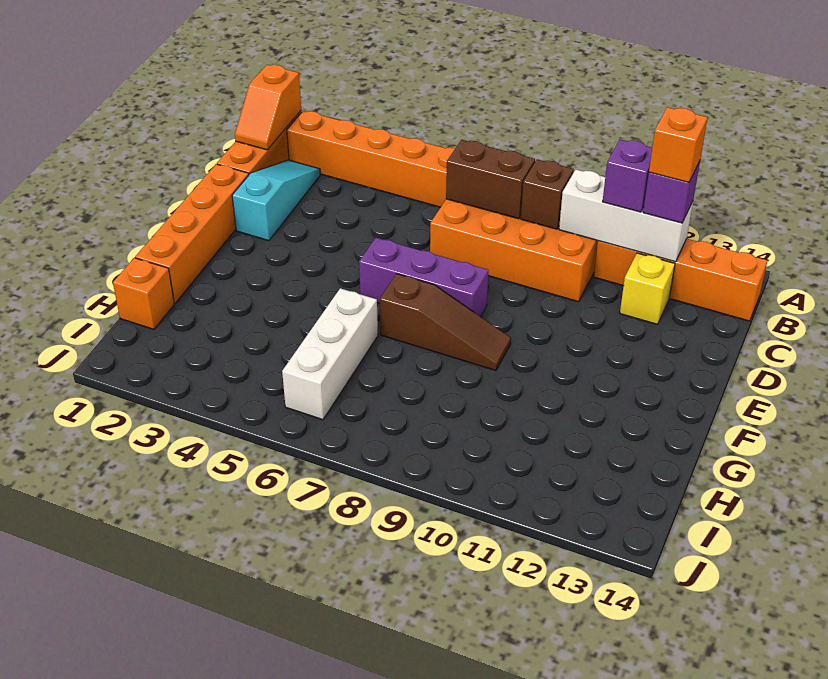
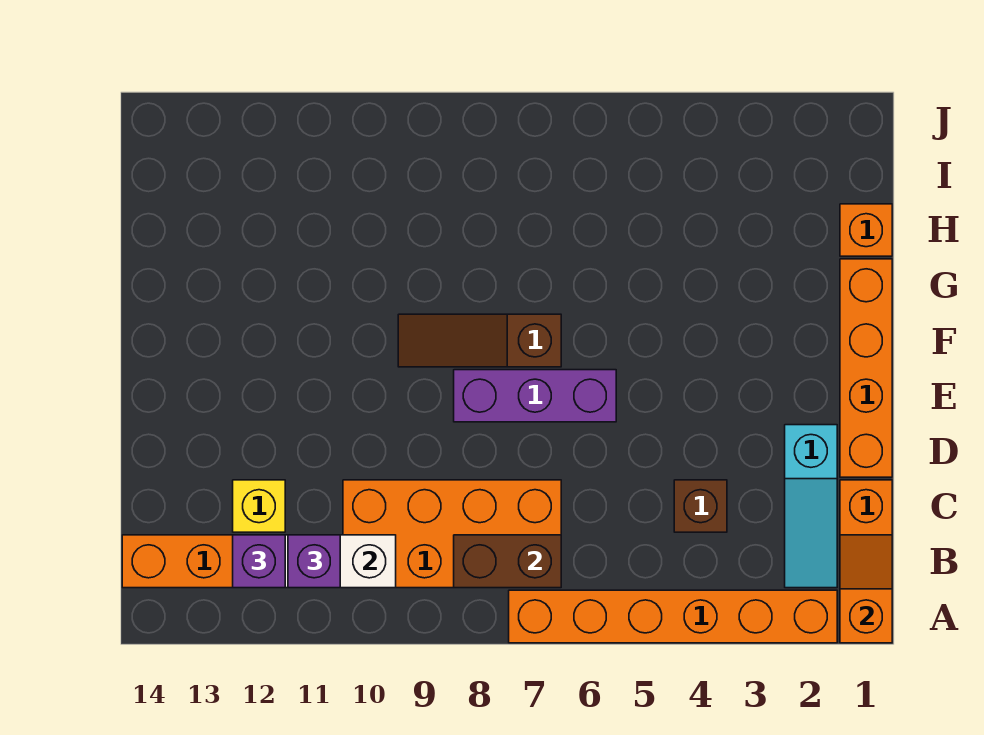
brown brick B9 level 2 -> brown brick C4 level 1
orange brick B12 level 4 -> none
white brick G6:I6 level 1 -> none

